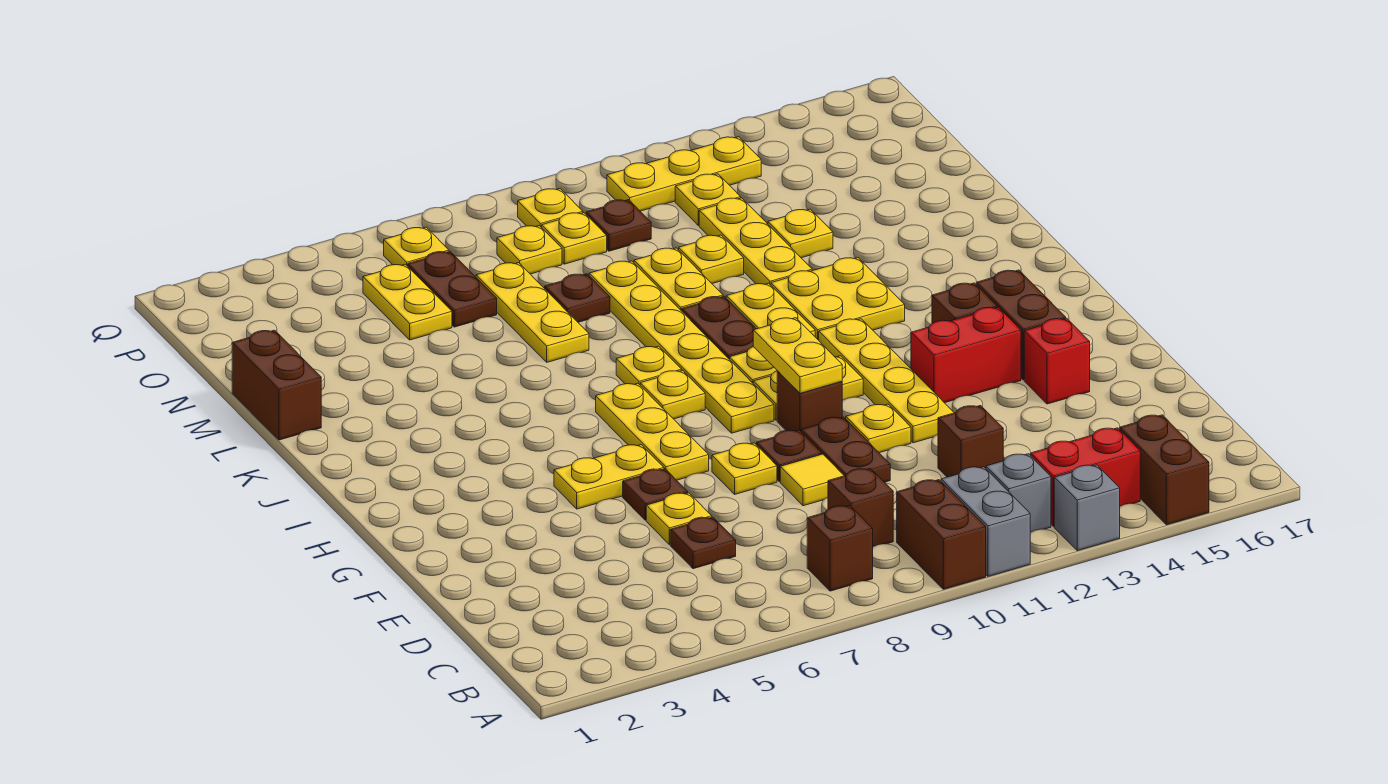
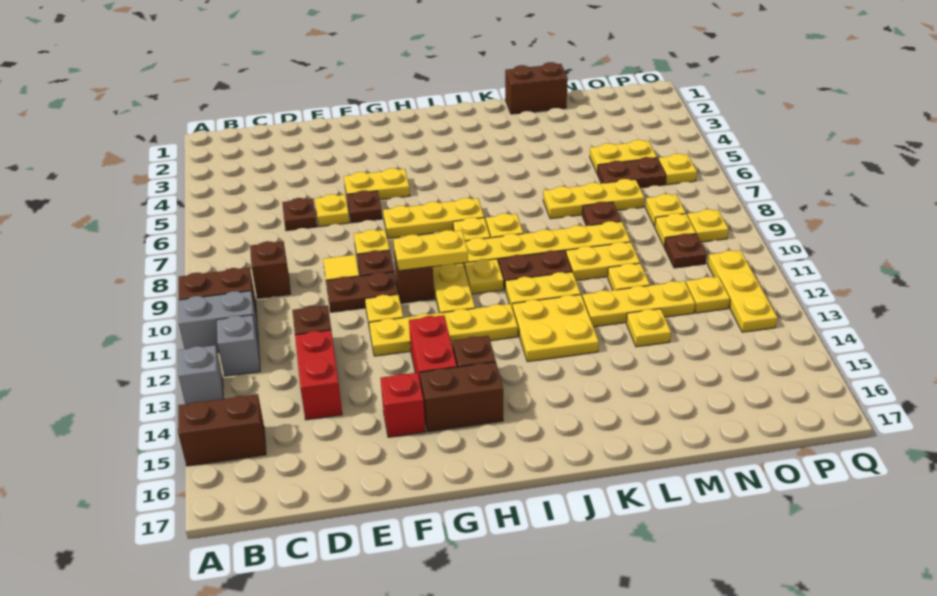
brown brick B8 level 1 -> none
red brick B13:B14 level 1 -> red brick D13:D14 level 1
yellow plate G5:G6 level 1 -> yellow plate F5:G5 level 1

